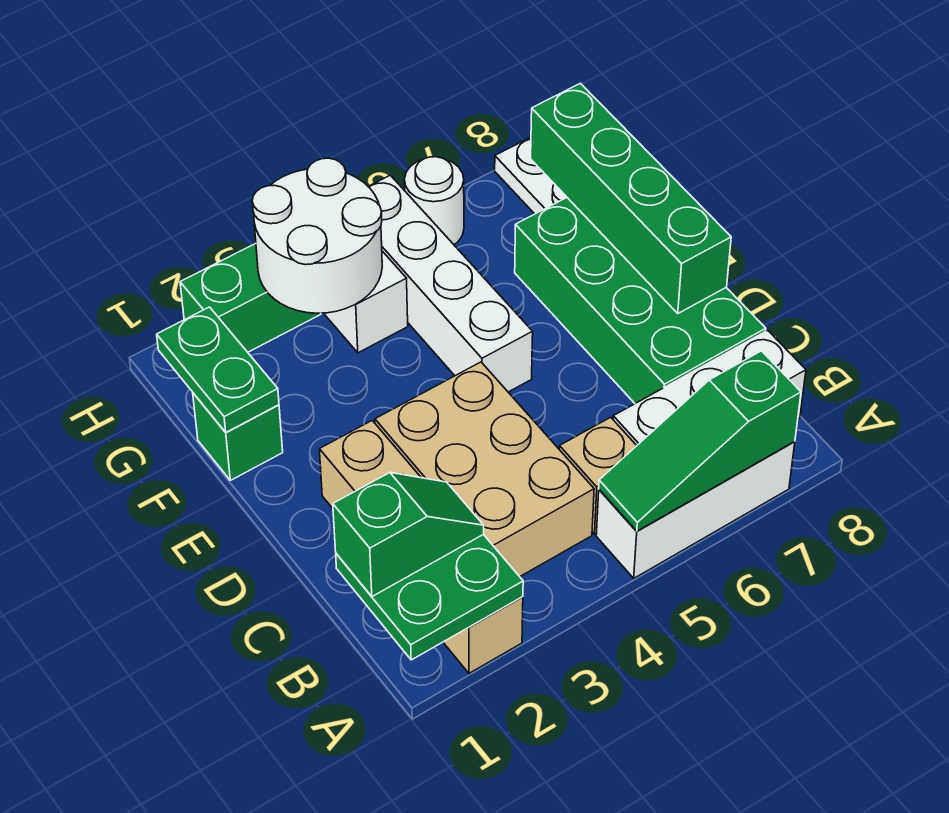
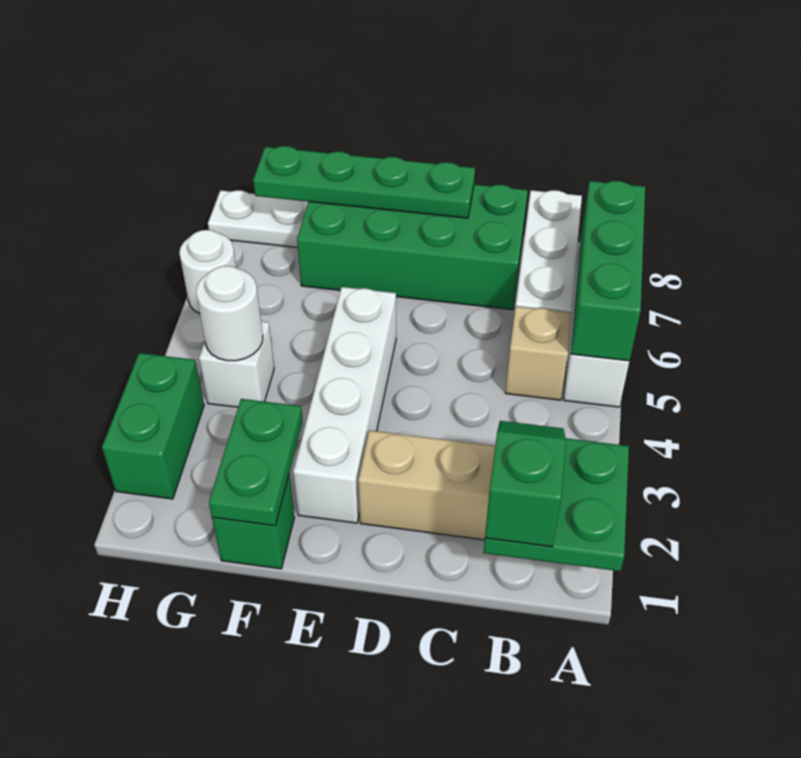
green slope A5:A7 level 2 top 7 -> green brick A5:A7 level 2
tan brick B3:D4 level 1 -> none
green brick D8:G8 level 2 -> green plate D8:G8 level 2
white brick E5:H5 level 1 -> white brick E2:E5 level 1
green plate F1:G1 level 2 -> green plate F1:F2 level 2
white round brick G3:H4 level 2 -> white round brick G4 level 2

